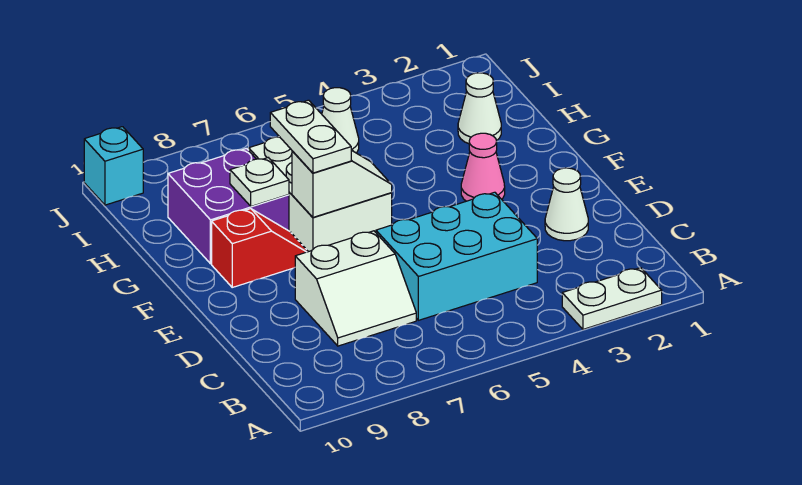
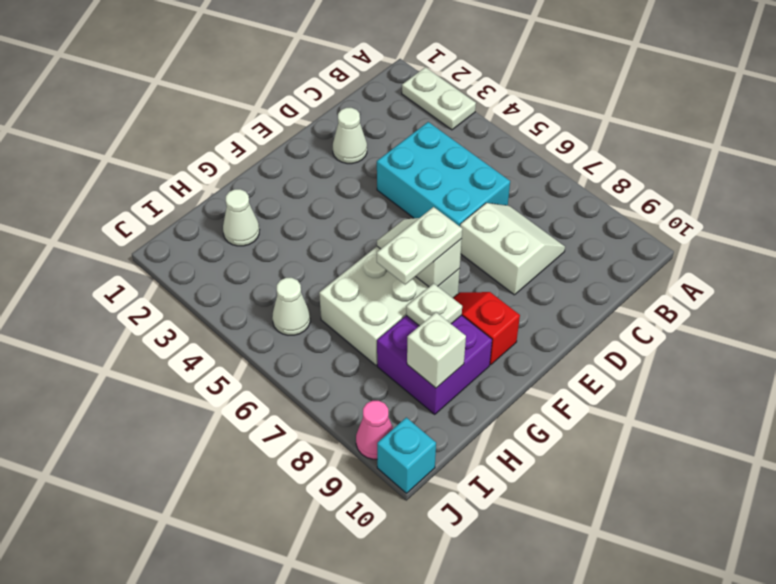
pink cone F3 level 1 -> pink cone J9 level 1
none -> white brick H9 level 2

